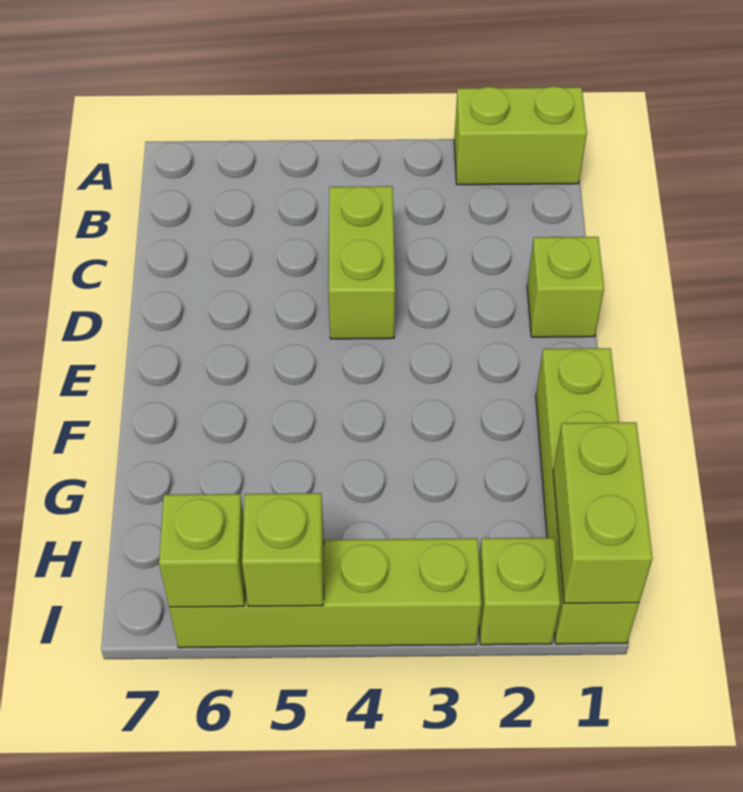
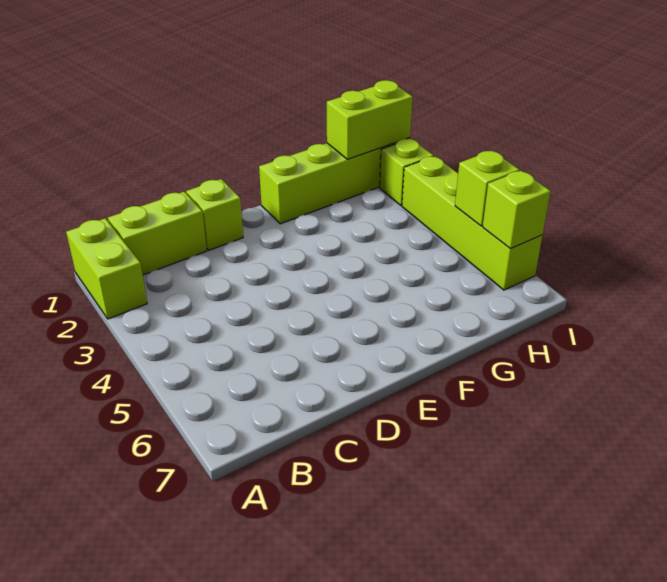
lime brick C4:D4 level 1 -> lime brick B1:C1 level 1

